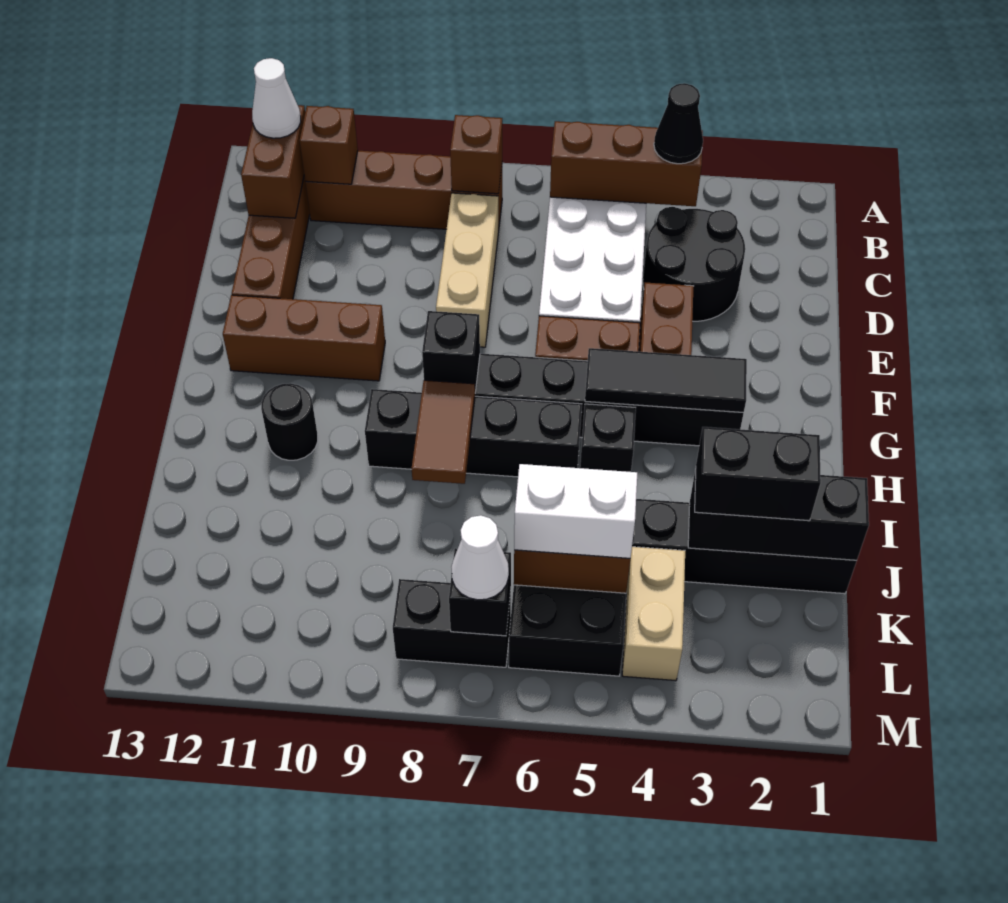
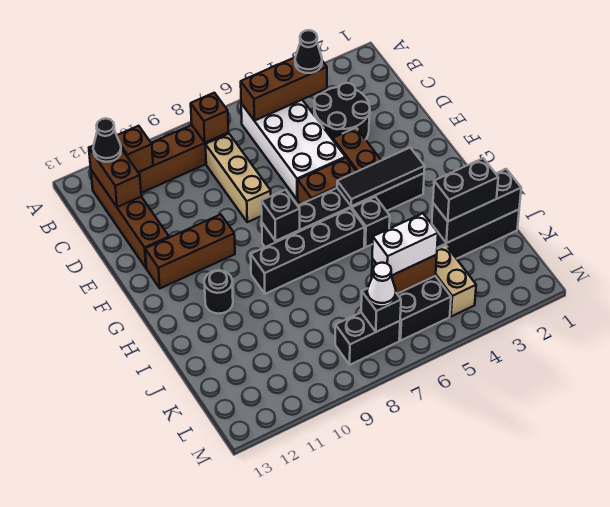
white cone B12 level 3 -> black cone B12 level 3
brown tile H8:I8 level 2 -> none

